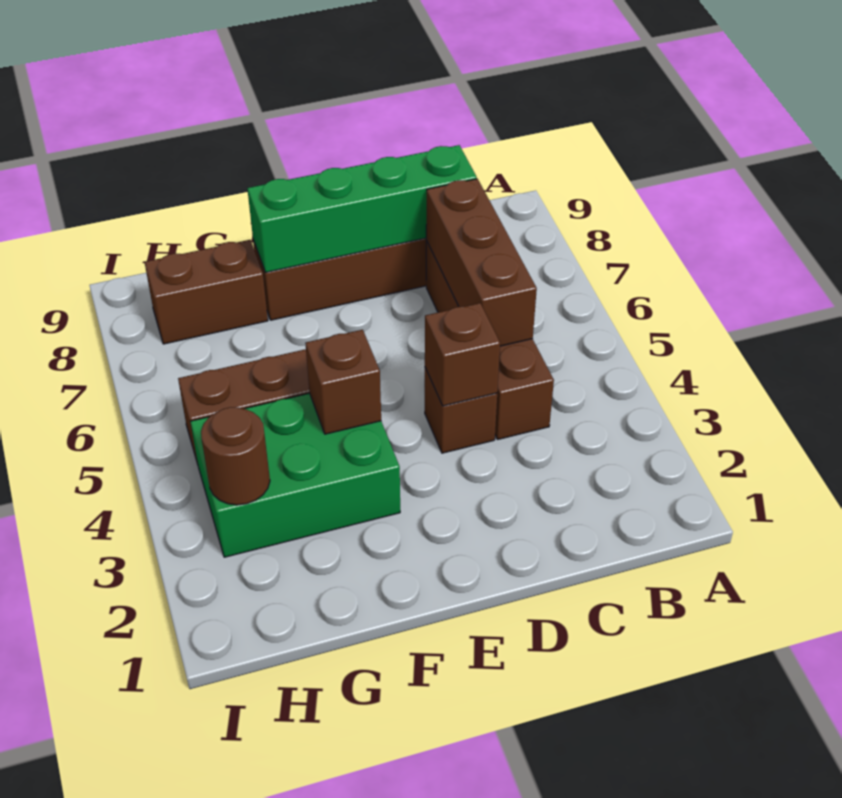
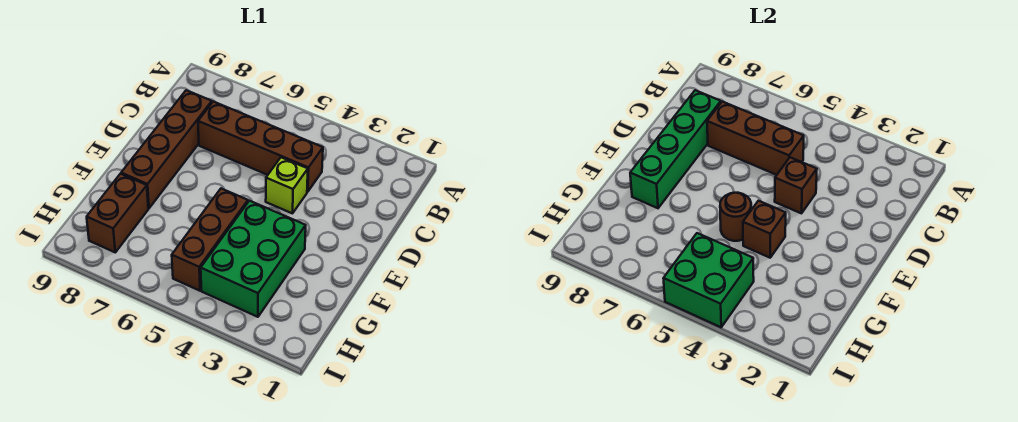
brown brick D4 level 1 -> lime brick D4 level 1
brown round brick H3 level 2 -> brown round brick F5 level 2
none -> green brick H4:I5 level 2

